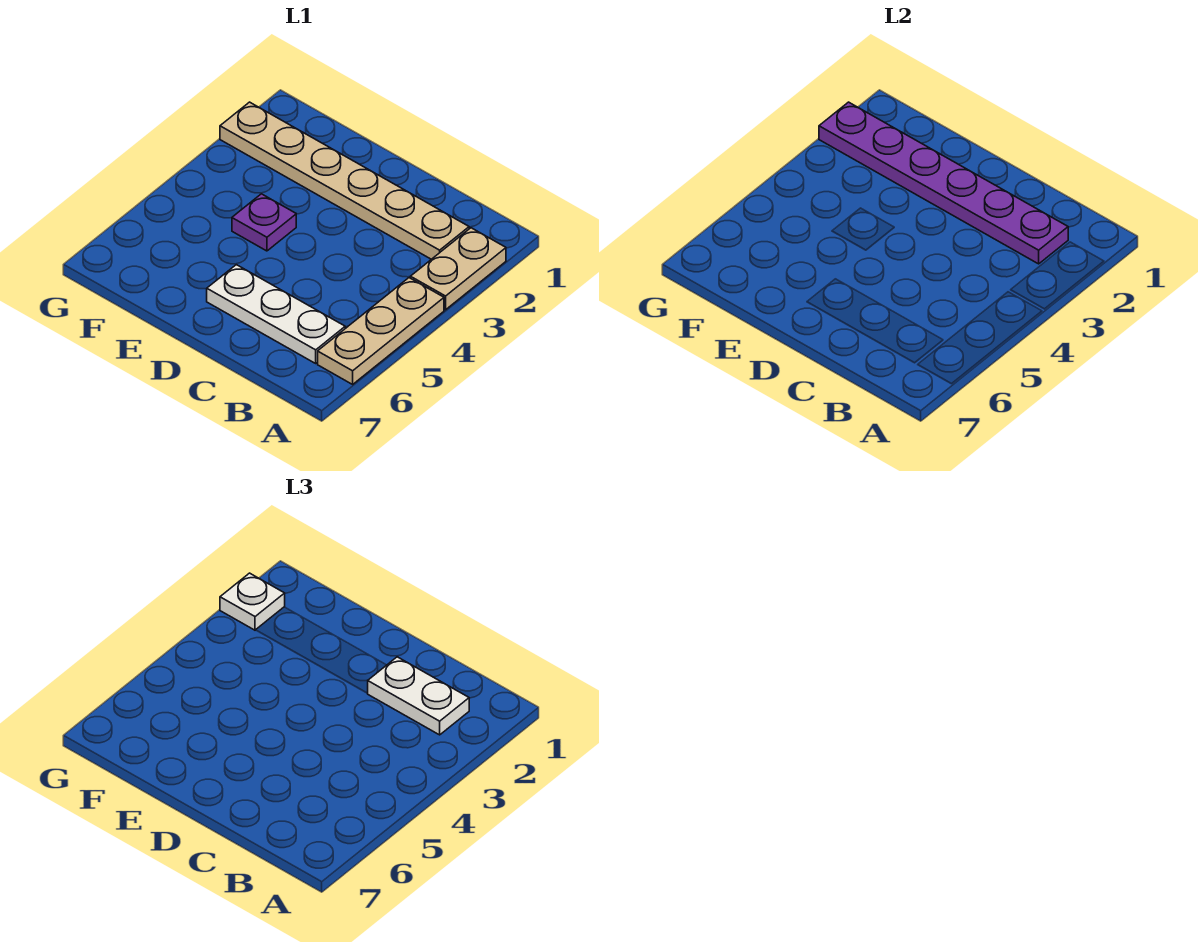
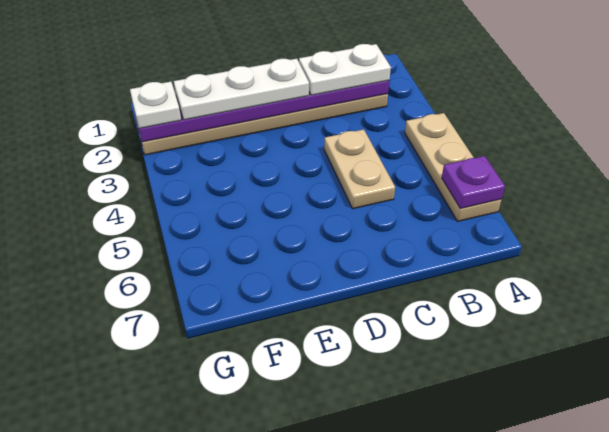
tan plate A2:A3 level 1 -> tan plate C4:C5 level 1
white plate B6:D6 level 1 -> white plate D2:F2 level 3
purple plate E4 level 1 -> purple plate A6 level 2

